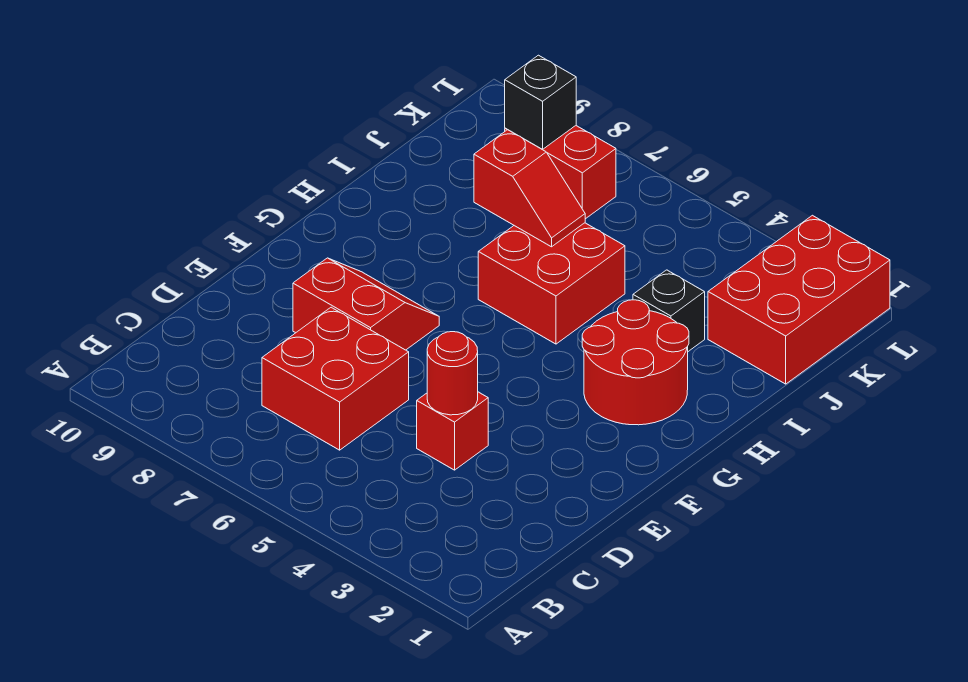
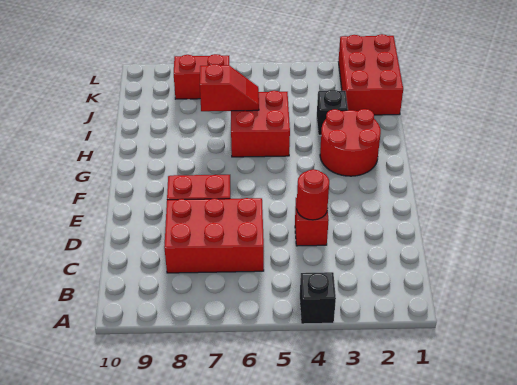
red brick C6:D7 level 1 -> red brick C6:D8 level 1
black brick K8 level 2 -> black brick A4 level 1

